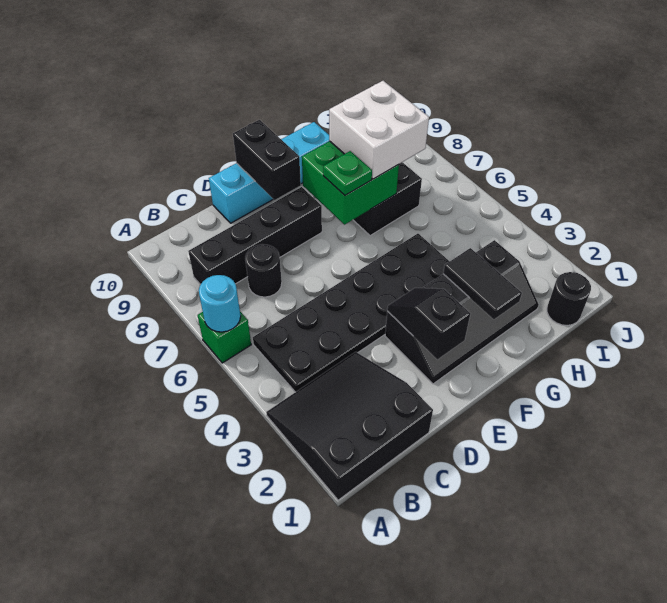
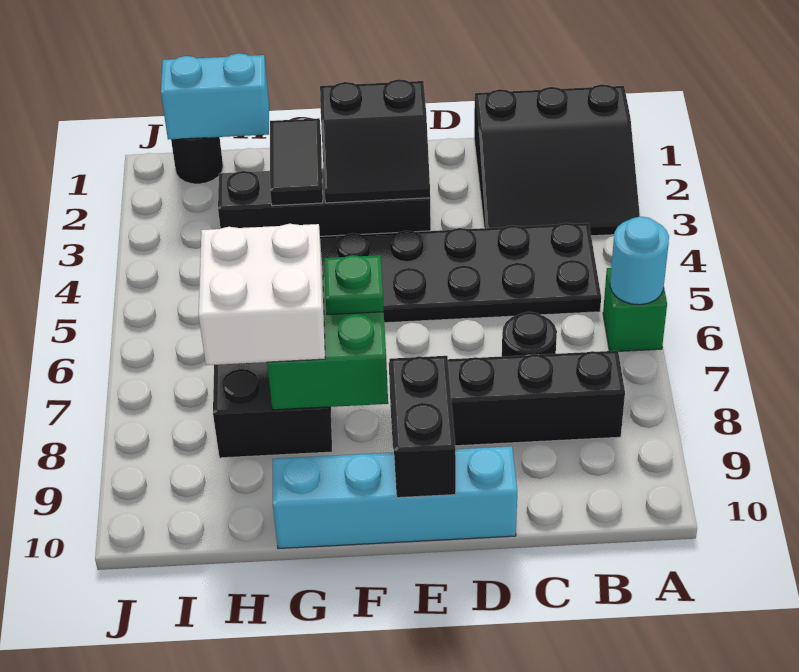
black slope E2:E3 level 2 top 2 -> black slope E2:F3 level 2 top 2
none -> cyan brick H1:I1 level 2

